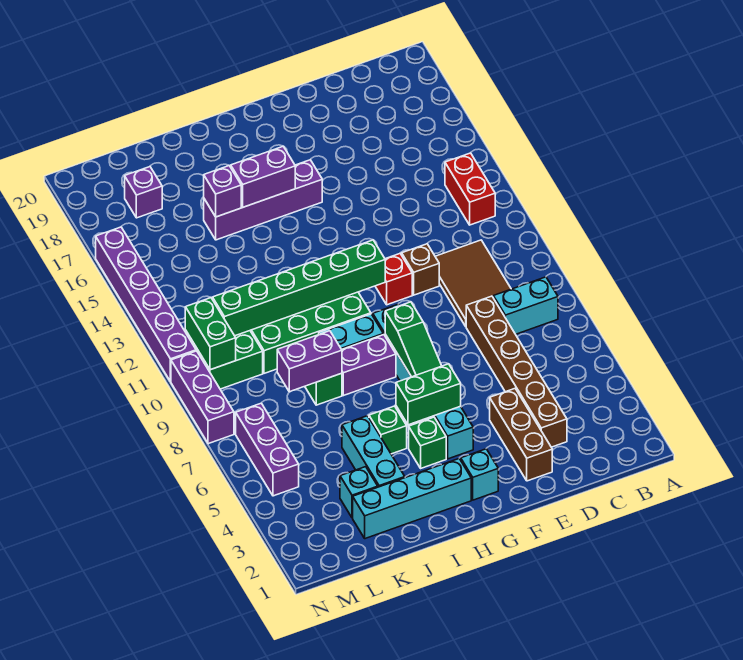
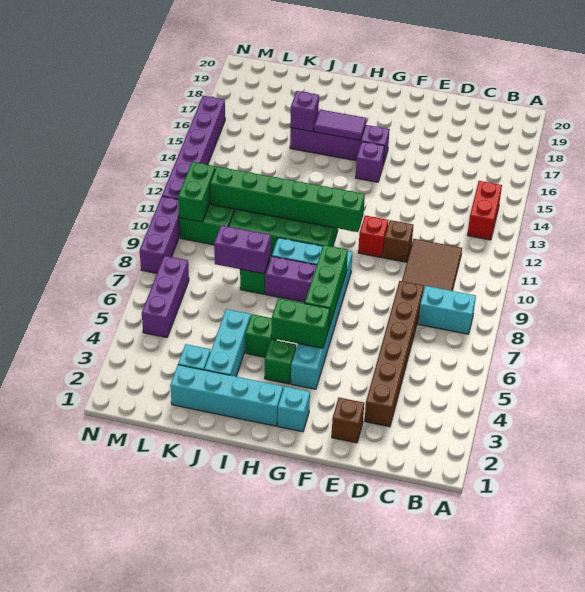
brown brick E2:E4 level 1 -> brown brick E2 level 1
green slope G6:G8 level 2 top 8 -> green brick G6:G8 level 2
purple brick H16:I16 level 2 -> purple tile H16:I16 level 2
purple brick L18 level 1 -> purple brick G15 level 1

